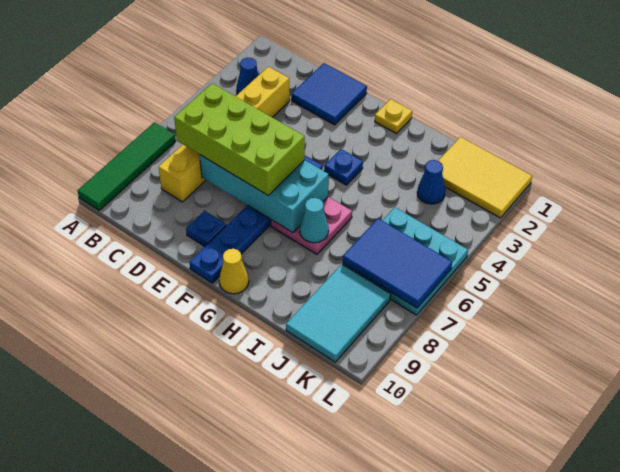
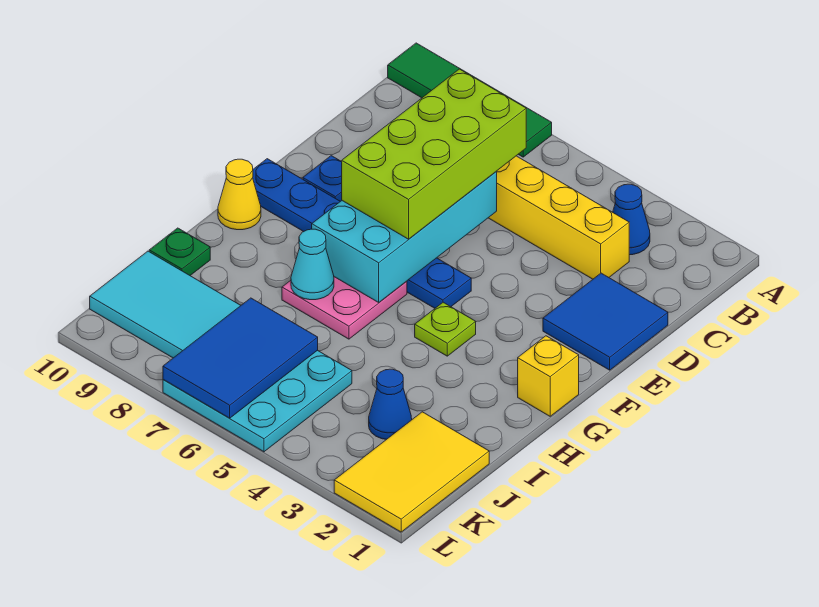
yellow plate G1 level 1 -> yellow brick G1 level 1
blue plate G4 level 1 -> lime plate G4 level 1
none -> green plate I10 level 1

